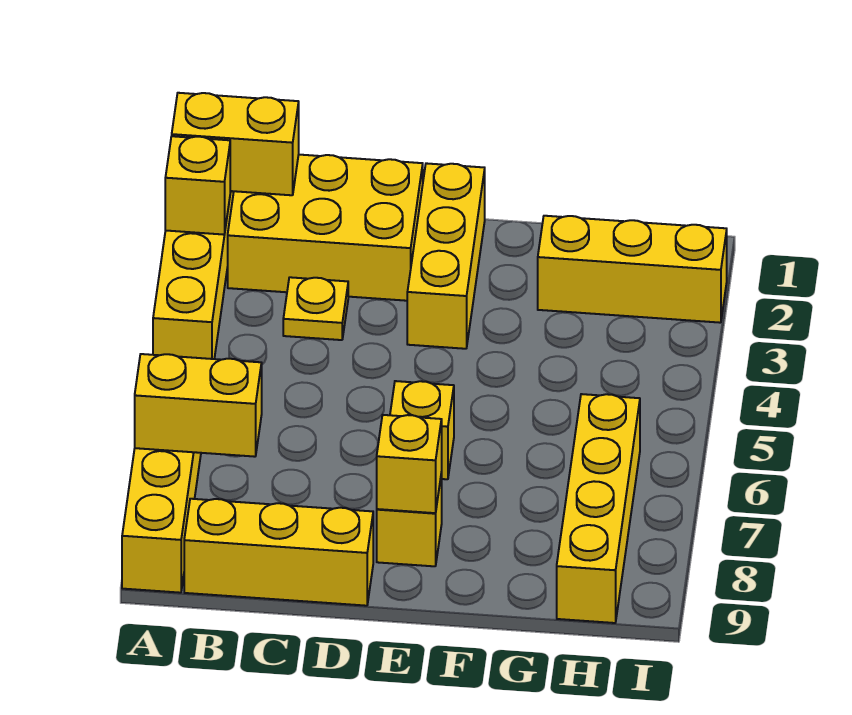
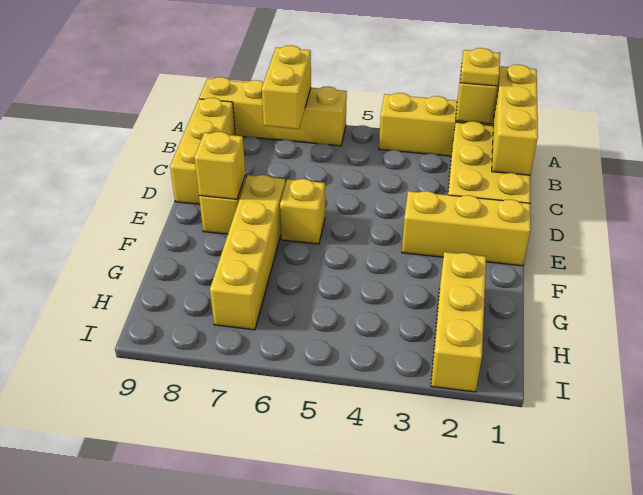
yellow brick A1:B1 level 2 -> yellow brick A1:C1 level 2
yellow plate C3 level 1 -> yellow plate A2 level 3
yellow brick H6:H9 level 1 -> yellow brick E7:H7 level 1

